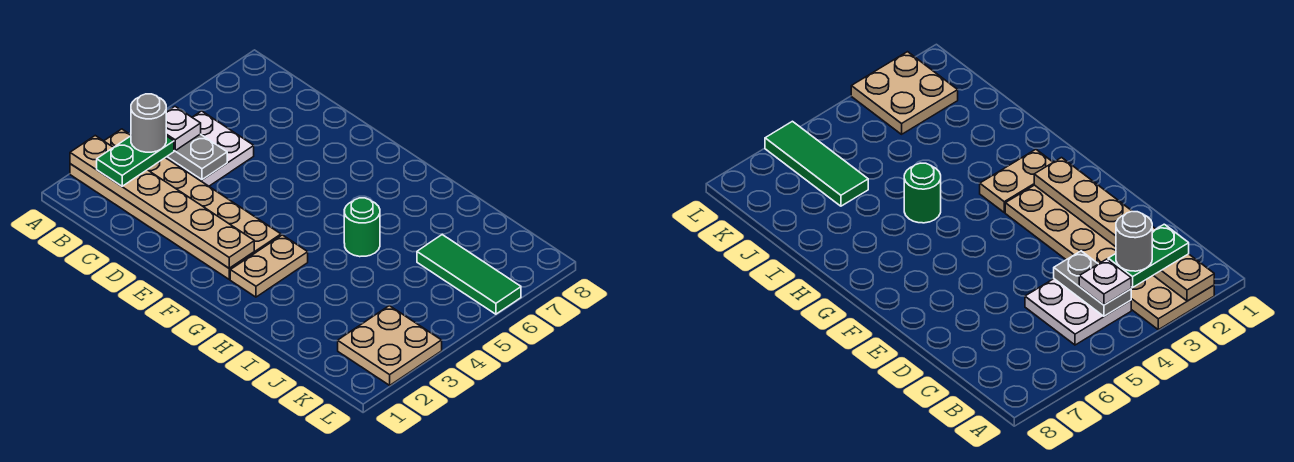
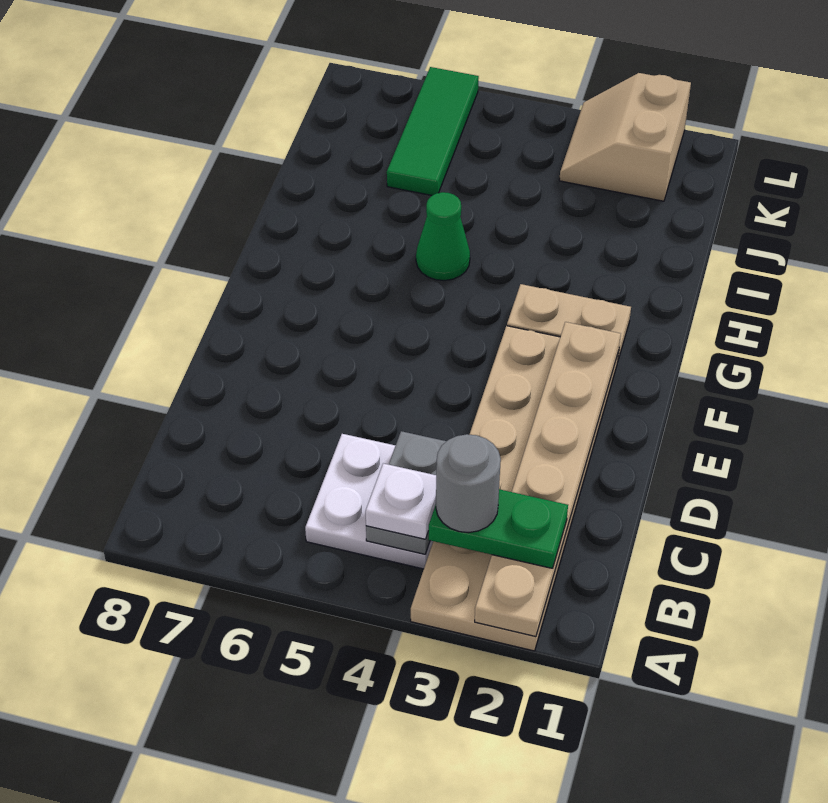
green round brick H5 level 1 -> green cone H5 level 1
tan plate K2:L3 level 1 -> tan slope K2:L3 level 1 top 2

